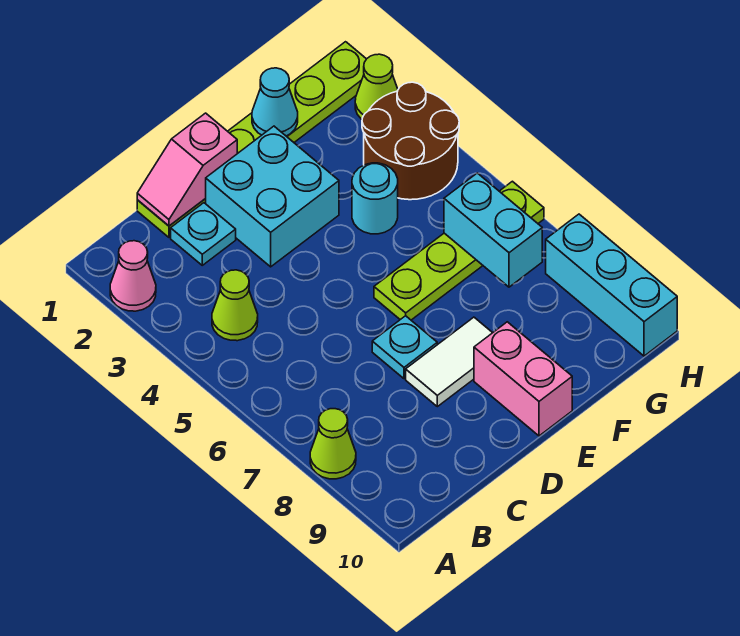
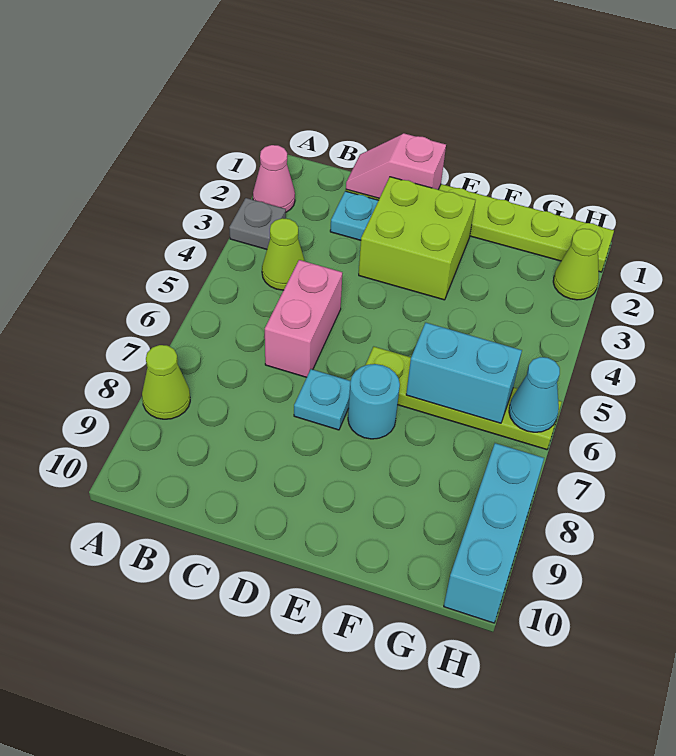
none -> grey plate A3 level 1
cyan brick D2:E3 level 1 -> lime brick D2:E3 level 1
white tile D8:E8 level 1 -> none
pink brick E9:E10 level 1 -> pink brick C5:C6 level 1
cyan cone F1 level 2 -> cyan cone H6 level 2
cyan round brick F4 level 1 -> cyan round brick E7 level 1
brown round brick G3:H4 level 1 -> none
cyan brick G6:G7 level 2 -> cyan brick F6:G6 level 2

